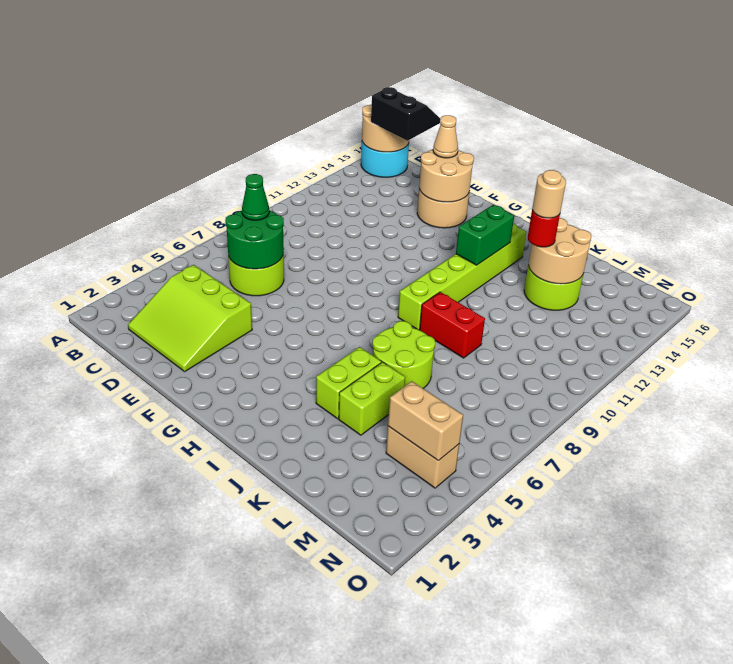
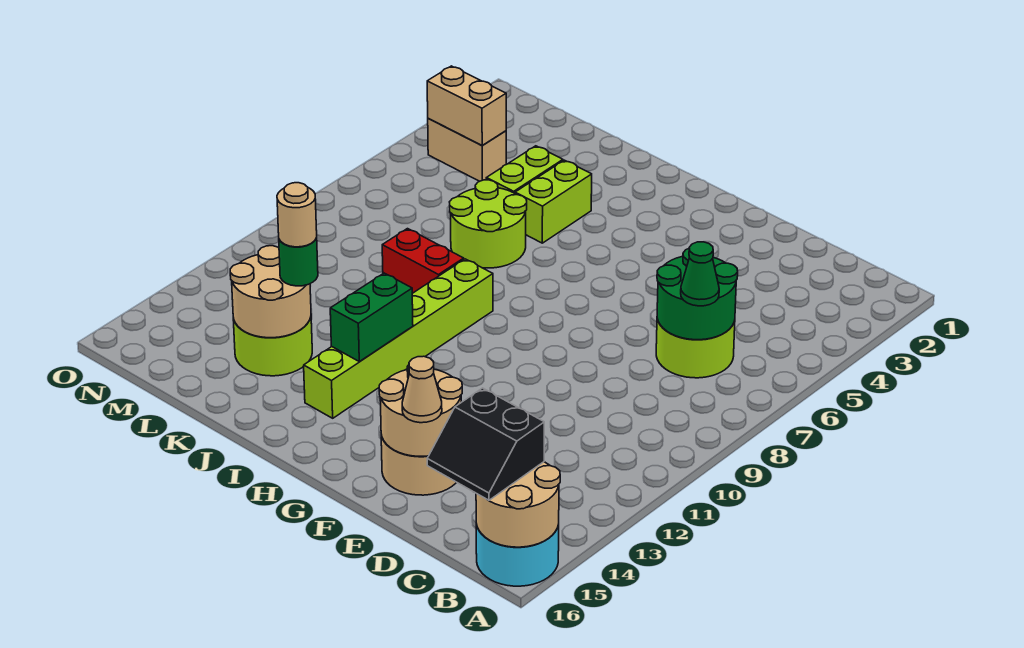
lime slope C2:E4 level 1 top 4 -> none
red round brick K13 level 3 -> green round brick K13 level 3

